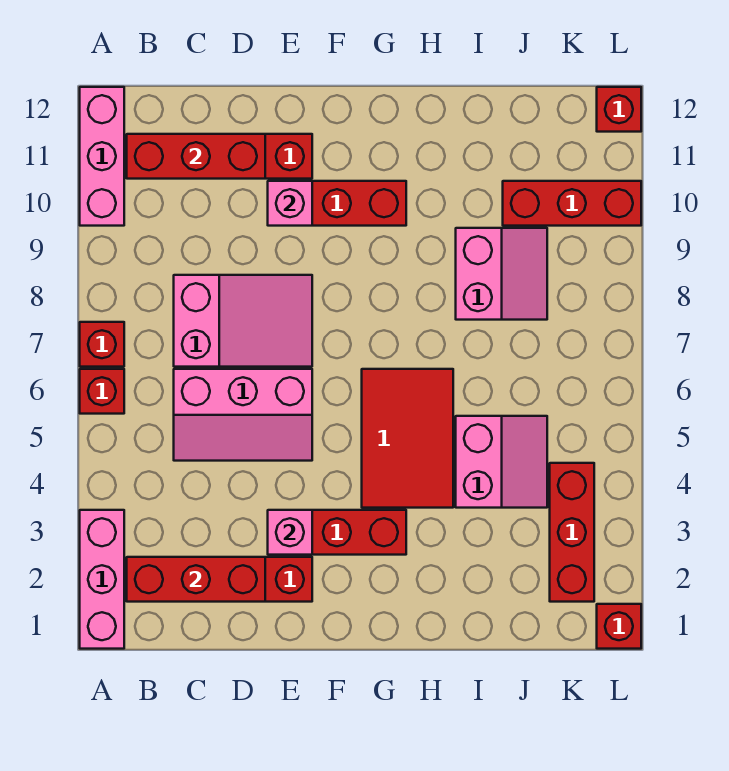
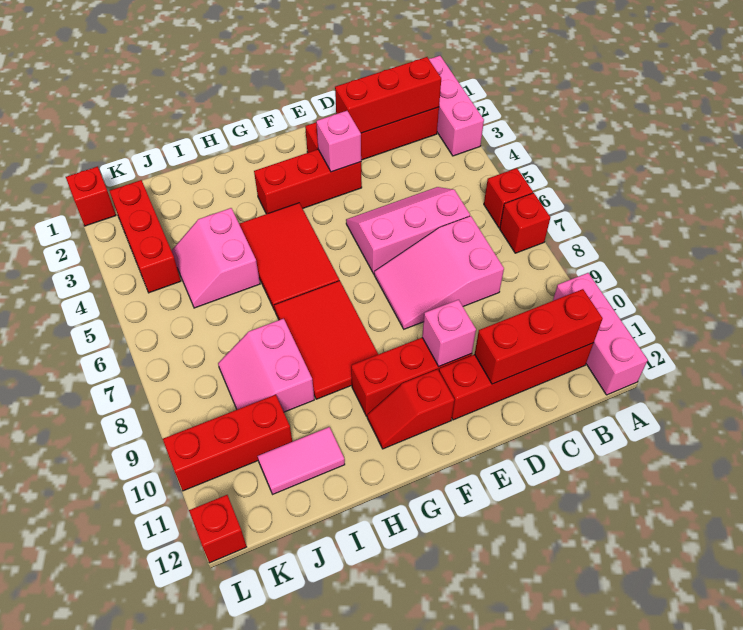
none -> red slope F11:G11 level 1 top F
none -> red tile G7:H9 level 1
none -> pink tile I11:J11 level 1

